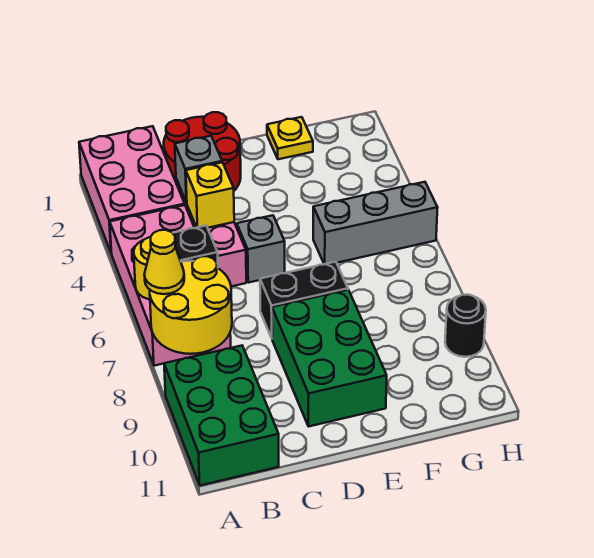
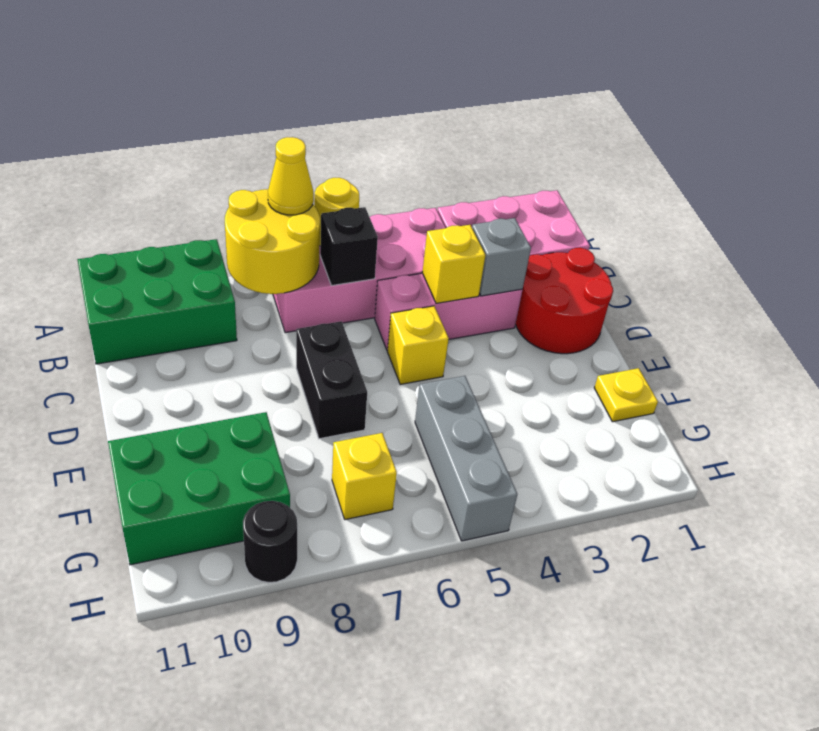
grey brick D5 level 1 -> yellow brick D5 level 1
green brick D8:E10 level 1 -> green brick F9:G11 level 1
none -> yellow brick G7 level 1

